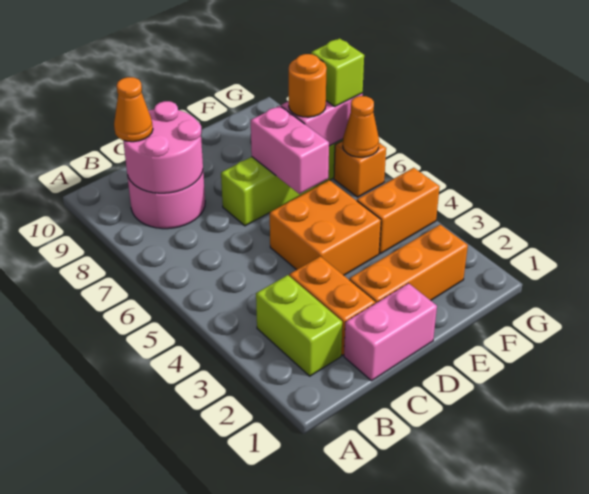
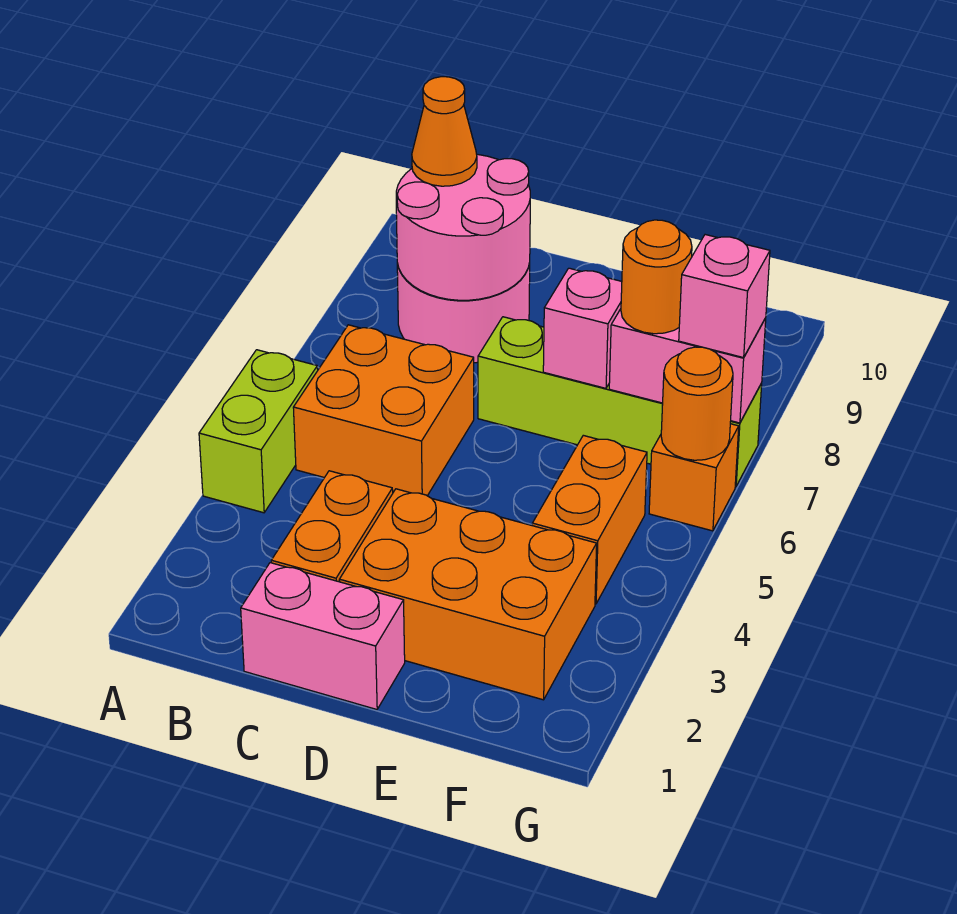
lime brick B2:B3 level 1 -> lime brick A4:A5 level 1
orange brick D2:F2 level 1 -> orange brick D2:F3 level 1
orange brick D4:E5 level 1 -> orange brick B5:C6 level 1
pink brick E6:E7 level 2 -> pink brick E7 level 2
orange brick F4:G4 level 1 -> orange brick F4:F5 level 1
orange cone G6 level 2 -> orange round brick G6 level 2
lime brick G7 level 3 -> pink brick G7 level 3

